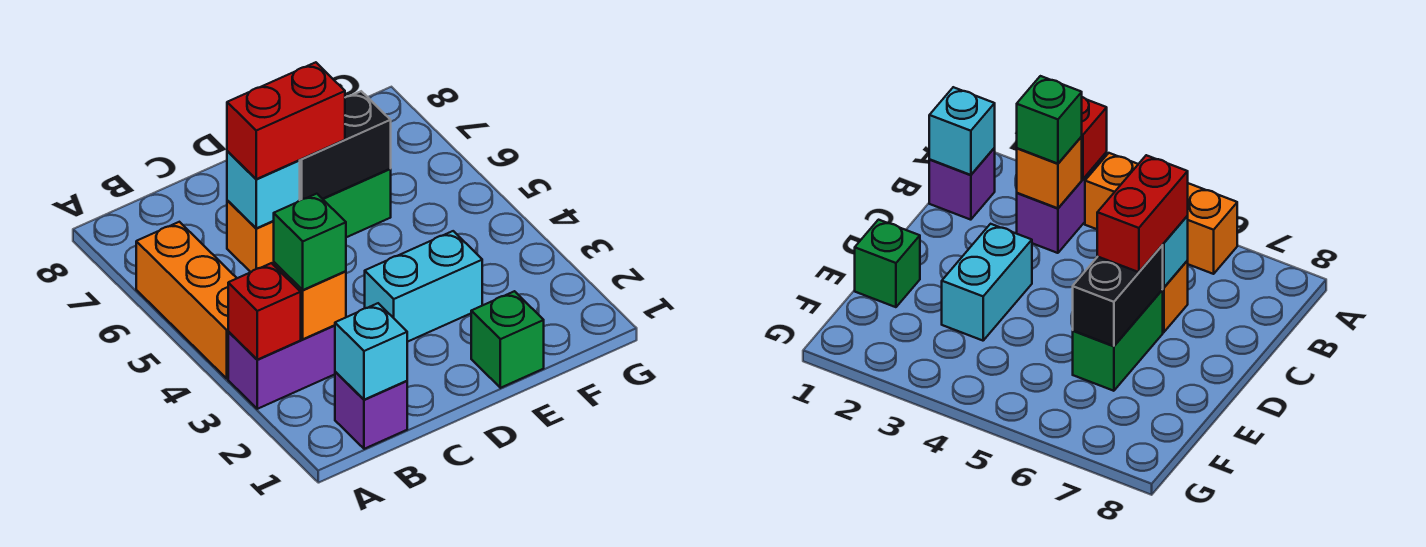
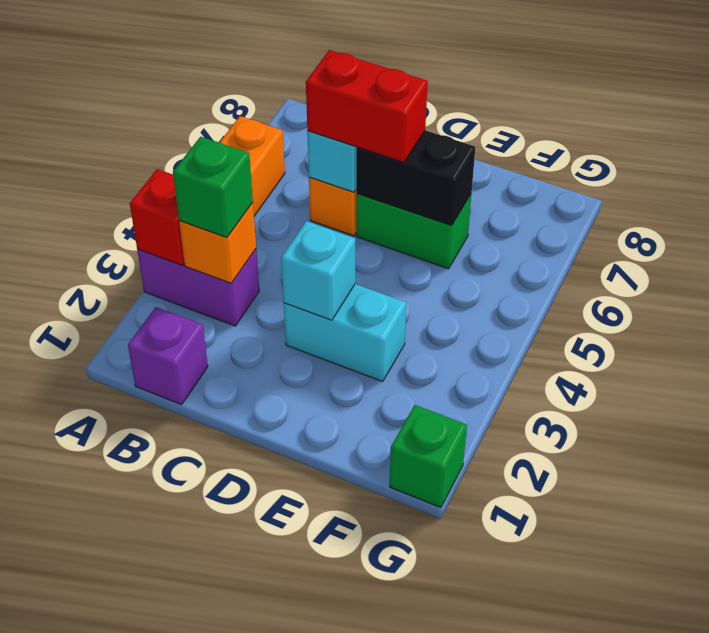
cyan brick B1 level 2 -> cyan brick D3 level 2
green brick E1 level 1 -> green brick G1 level 1

